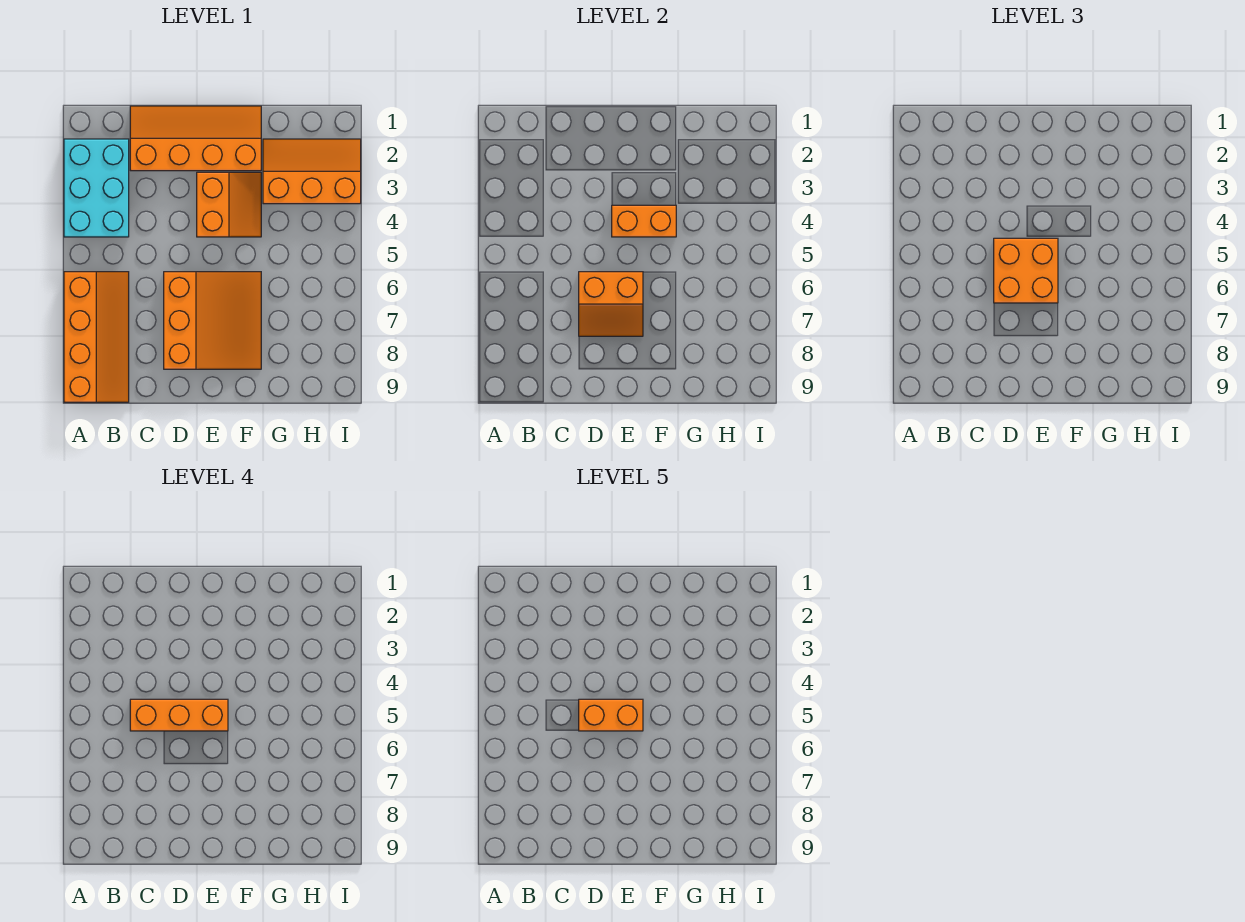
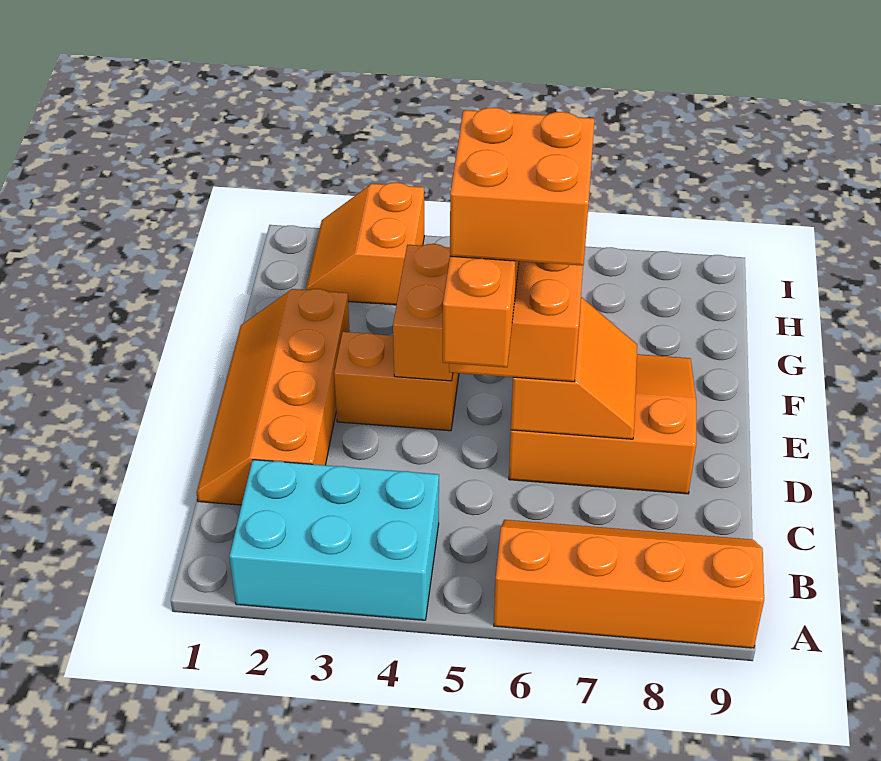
orange brick D5:E5 level 5 -> orange brick D5:E6 level 5
orange slope G2:I3 level 1 top 3 -> orange slope H2:I3 level 1 top 3

